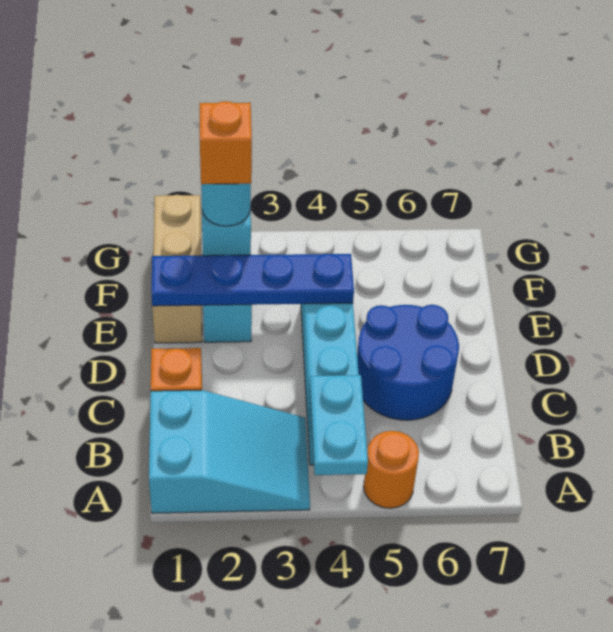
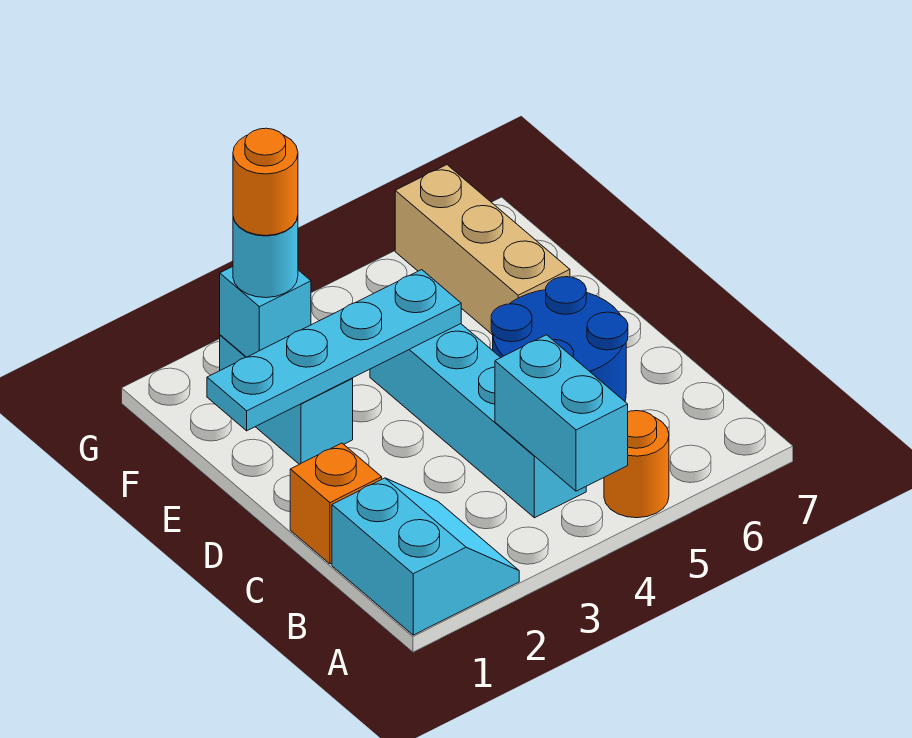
cyan slope A1:B3 level 1 top 1 -> cyan slope A1:B2 level 1 top 1
cyan plate A4:B4 level 2 -> cyan brick A4:B4 level 2
tan brick E1:G1 level 1 -> tan brick E6:G6 level 1
blue plate E1:E4 level 2 -> cyan plate E1:E4 level 2
orange brick F2 level 4 -> orange round brick F2 level 4

